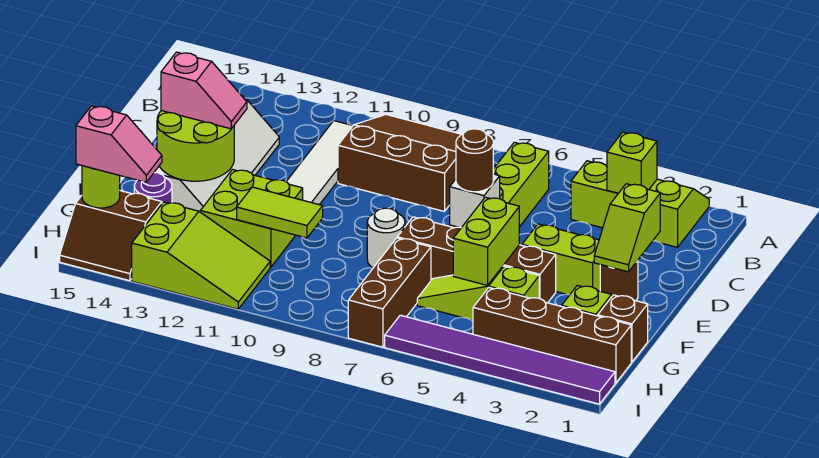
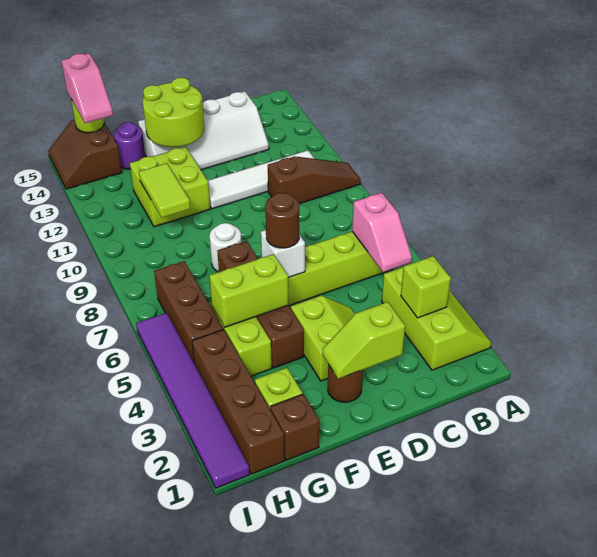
brown slope A8:C10 level 1 top C -> brown slope A10:C10 level 1 top C
pink slope E13:E14 level 3 top 14 -> pink slope B5:B6 level 2 top 6
brown brick G7:I7 level 1 -> brown brick H5:H7 level 1
lime slope H11:I13 level 1 top 13 -> none

